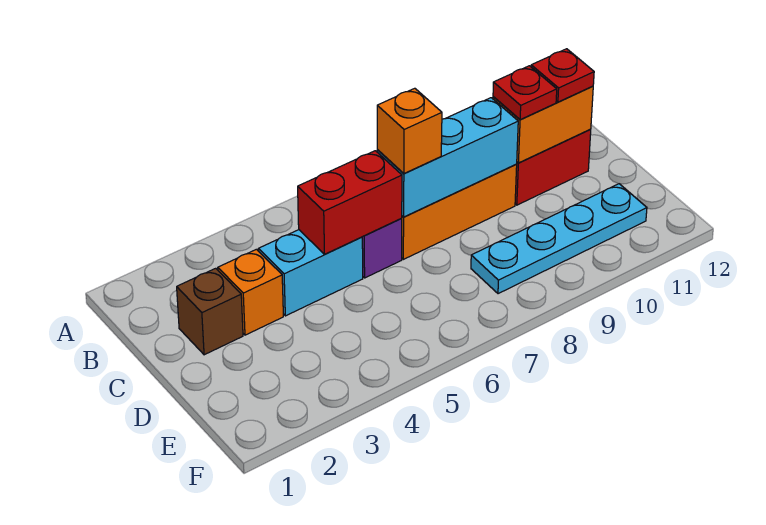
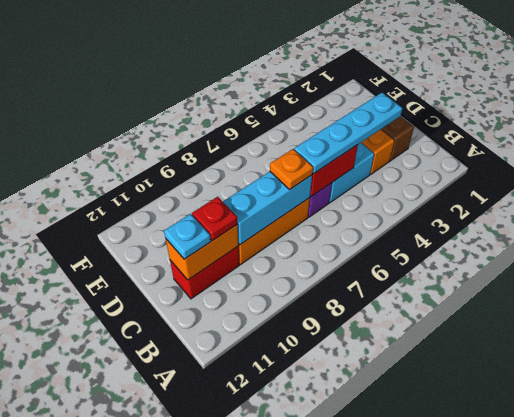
orange brick C7 level 3 -> orange plate C7 level 3
red plate C11 level 3 -> cyan plate C11 level 3
cyan plate E8:E11 level 1 -> cyan plate C3:C6 level 3

